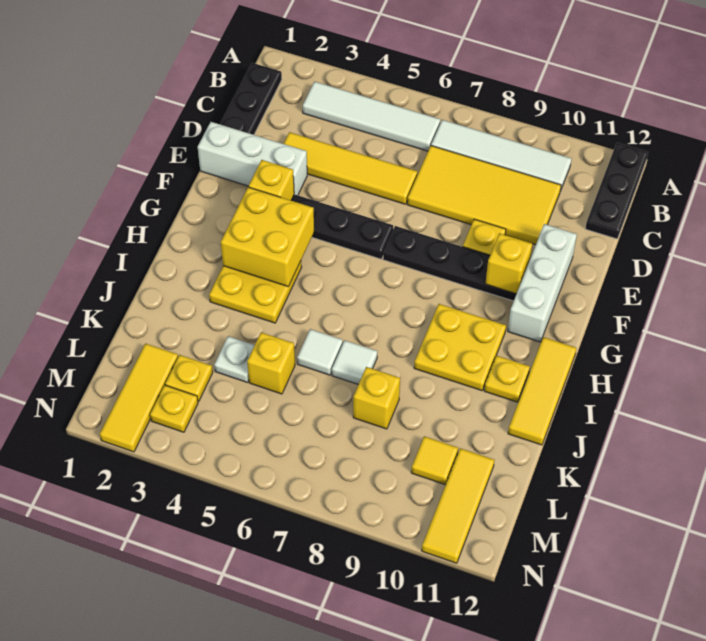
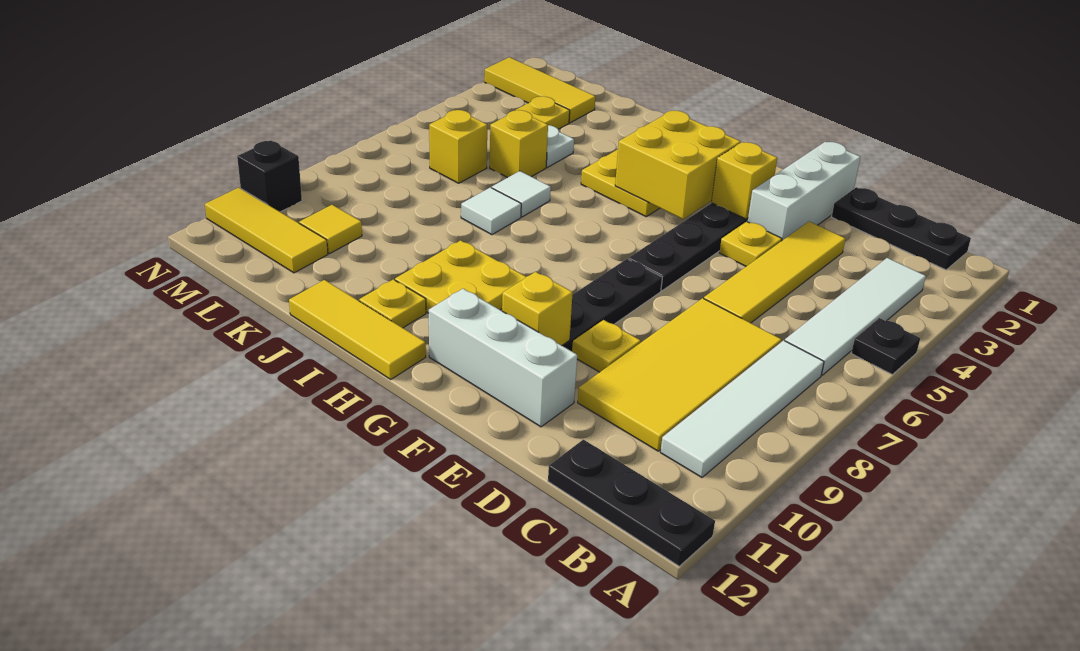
none -> black plate A5 level 1
yellow brick K8 level 1 -> yellow brick L6 level 1
yellow plate M3 level 1 -> yellow plate E4 level 1
none -> black brick N10 level 1

